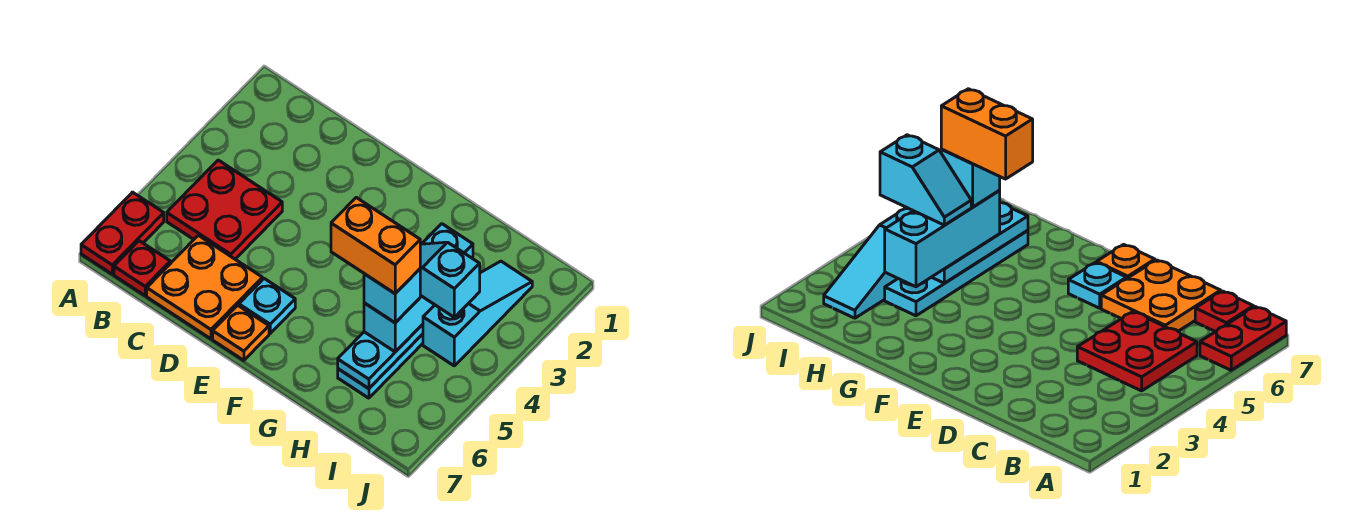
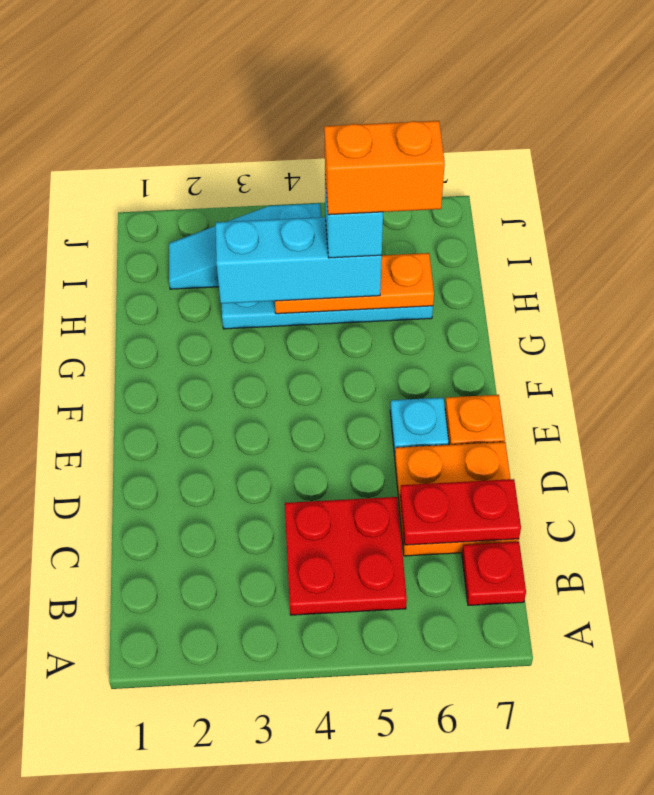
red plate A6:A7 level 1 -> red plate C6:C7 level 2
orange brick G5:H5 level 5 -> orange brick H5:H6 level 5
cyan plate H4:H6 level 2 -> orange plate H4:H6 level 2
cyan slope H4:I4 level 4 top I -> none

